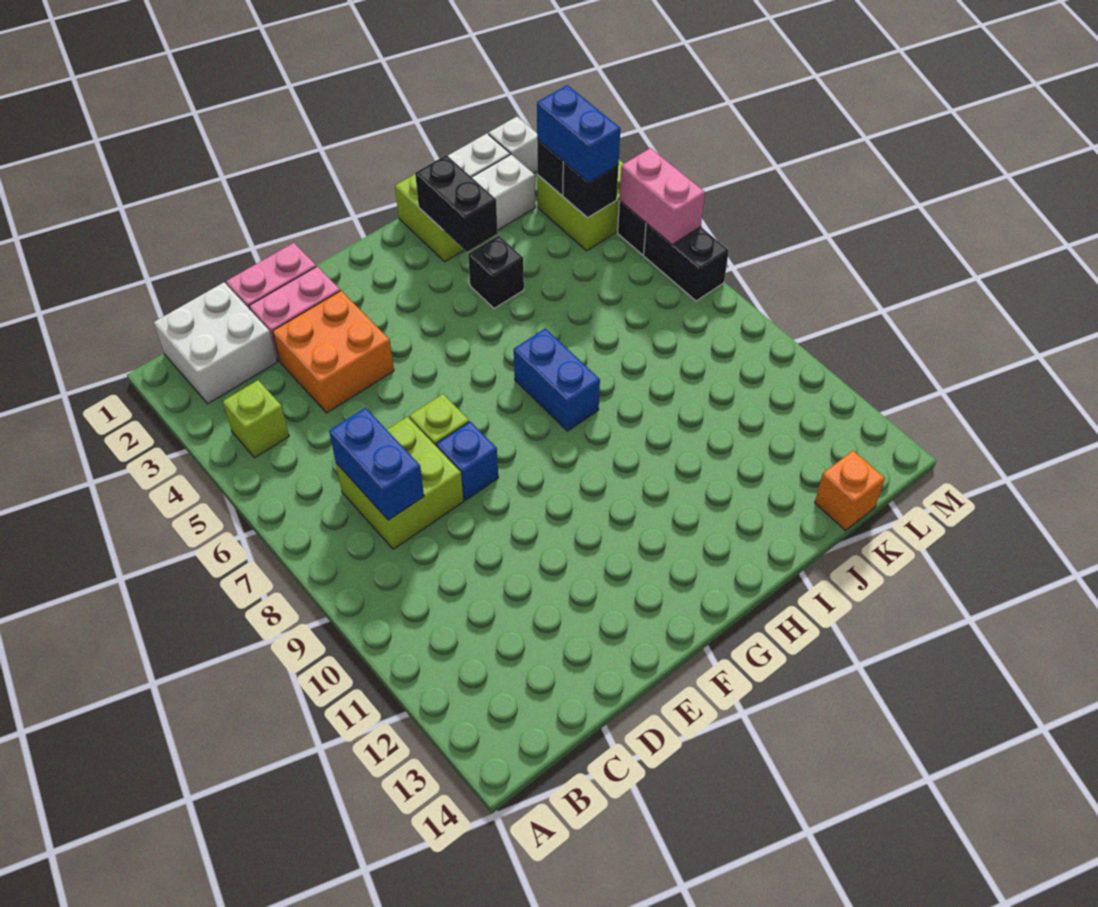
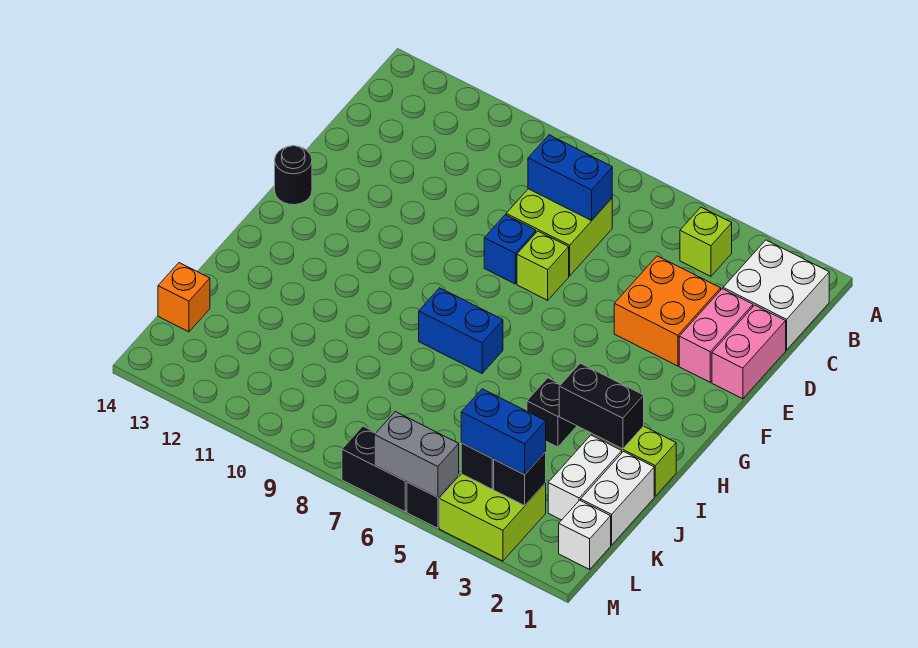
none -> black round brick F14 level 1
pink brick M5:M6 level 2 -> grey brick M5:M6 level 2

